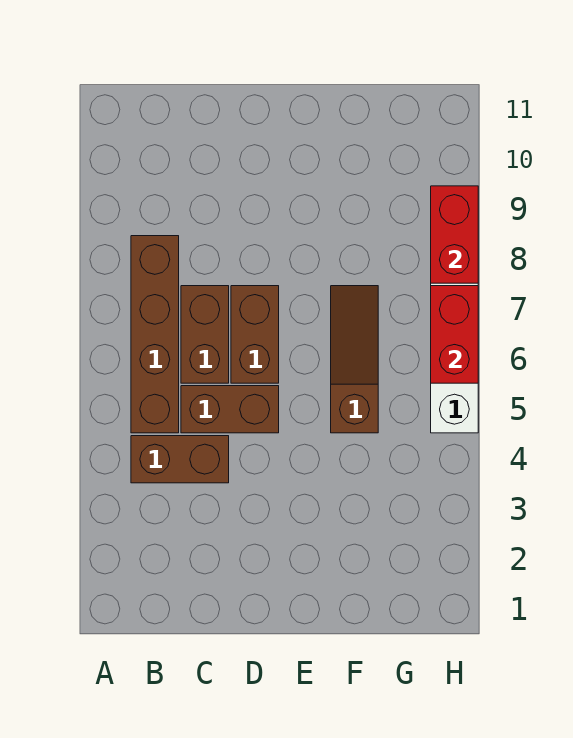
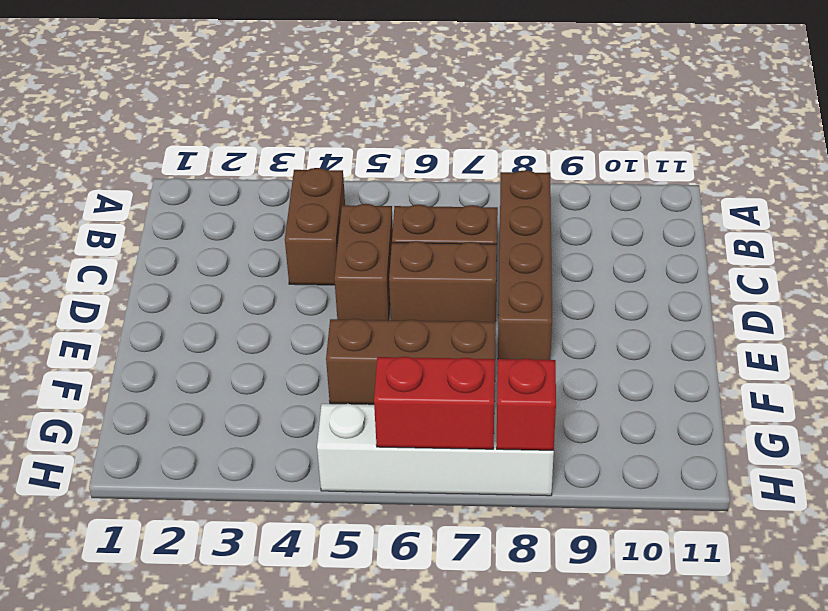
brown brick B5:B8 level 1 -> brown brick B8:E8 level 1
brown slope F5:F7 level 1 top 5 -> brown brick F5:F7 level 1
red brick H8:H9 level 2 -> red brick H8 level 2

